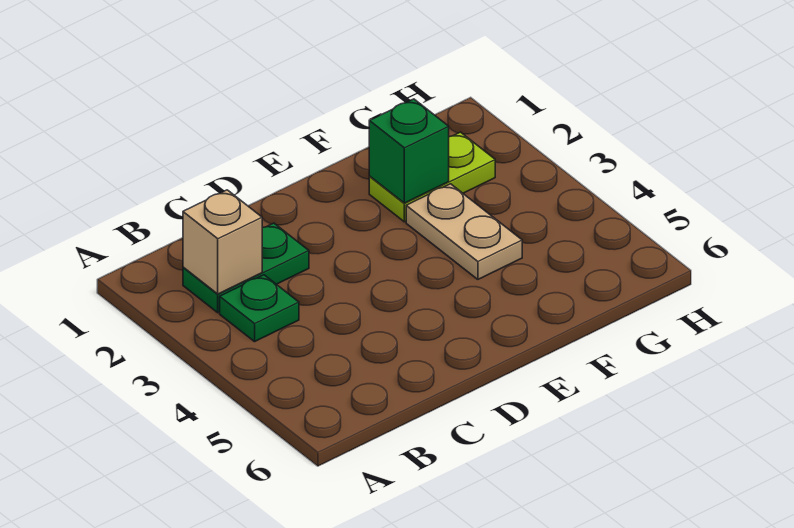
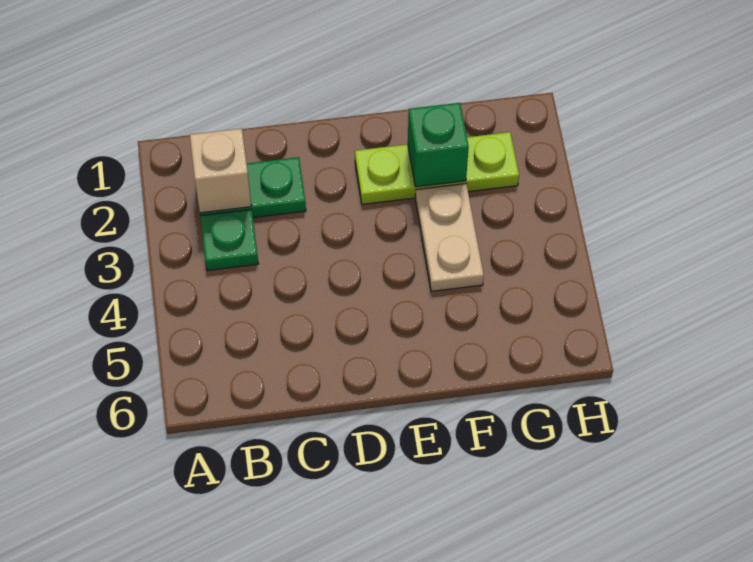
lime plate F2:G2 level 1 -> lime plate E2:G2 level 1

